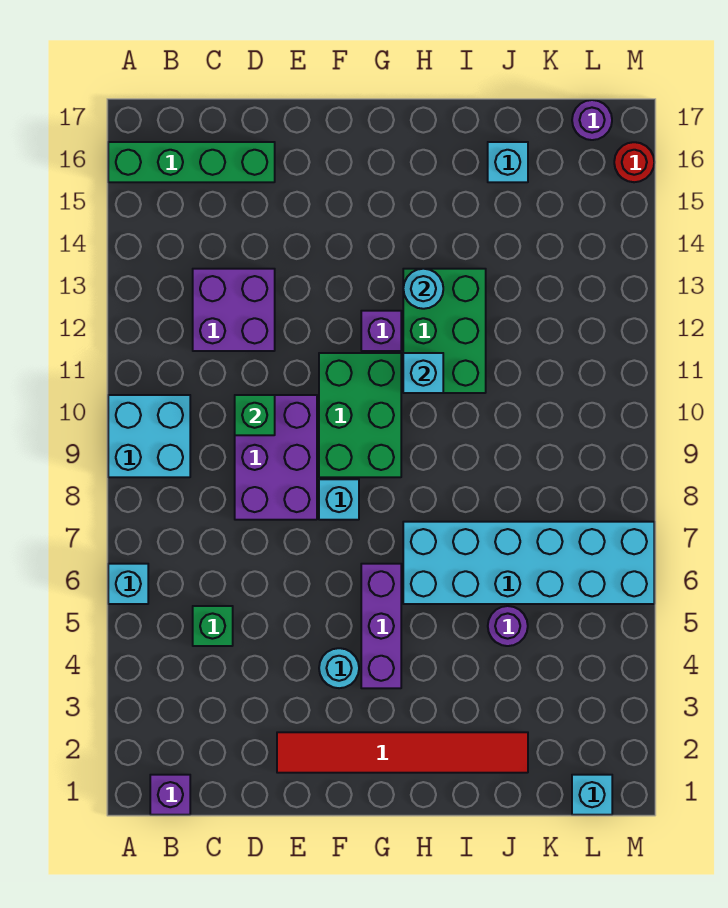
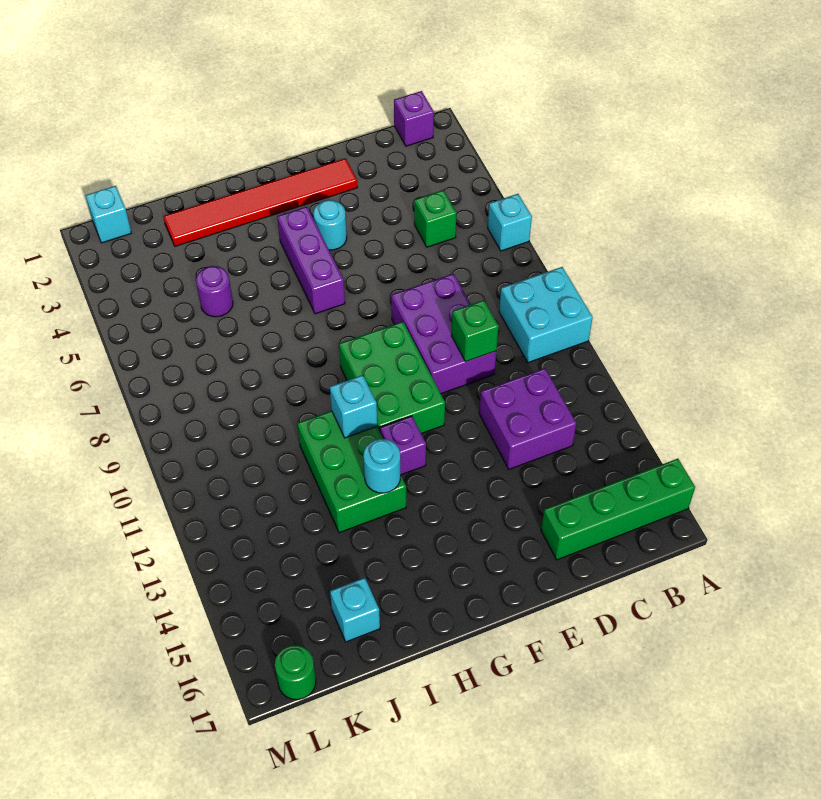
cyan brick F8 level 1 -> none
cyan brick H6:M7 level 1 -> none
purple round brick L17 level 1 -> green round brick L17 level 1
red round brick M16 level 1 -> none

